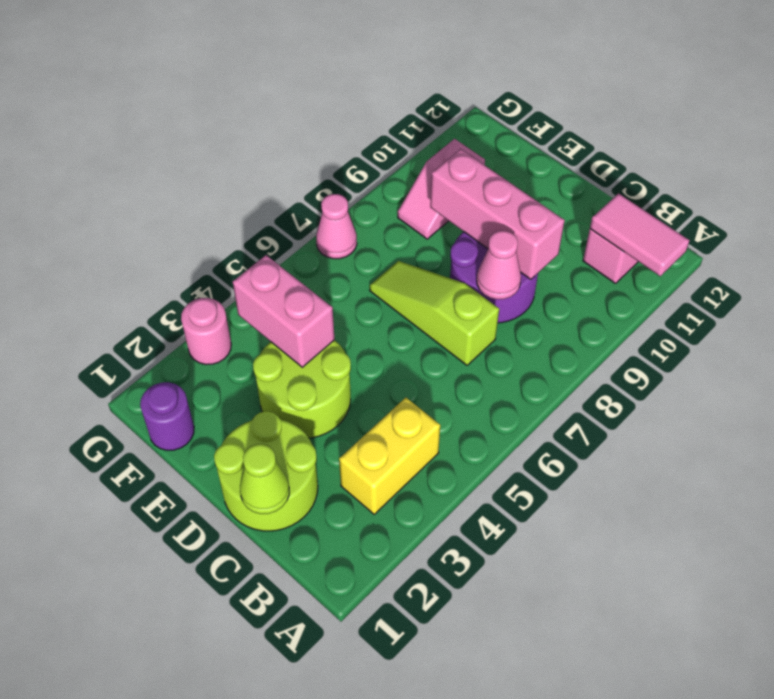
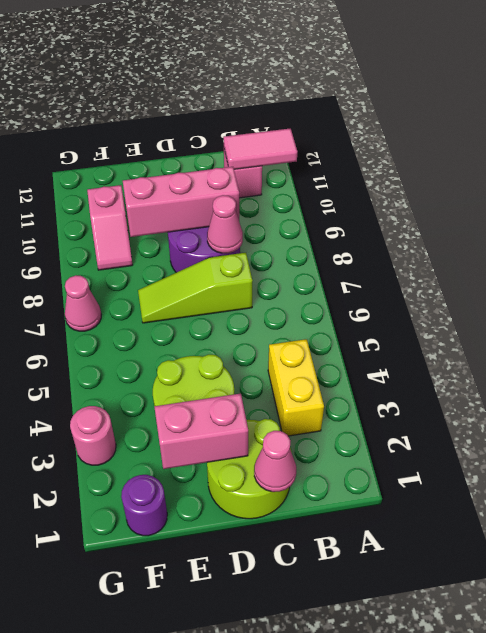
lime cone C1 level 2 -> pink cone C1 level 2
pink brick E4:F4 level 2 -> pink brick D2:E2 level 2

